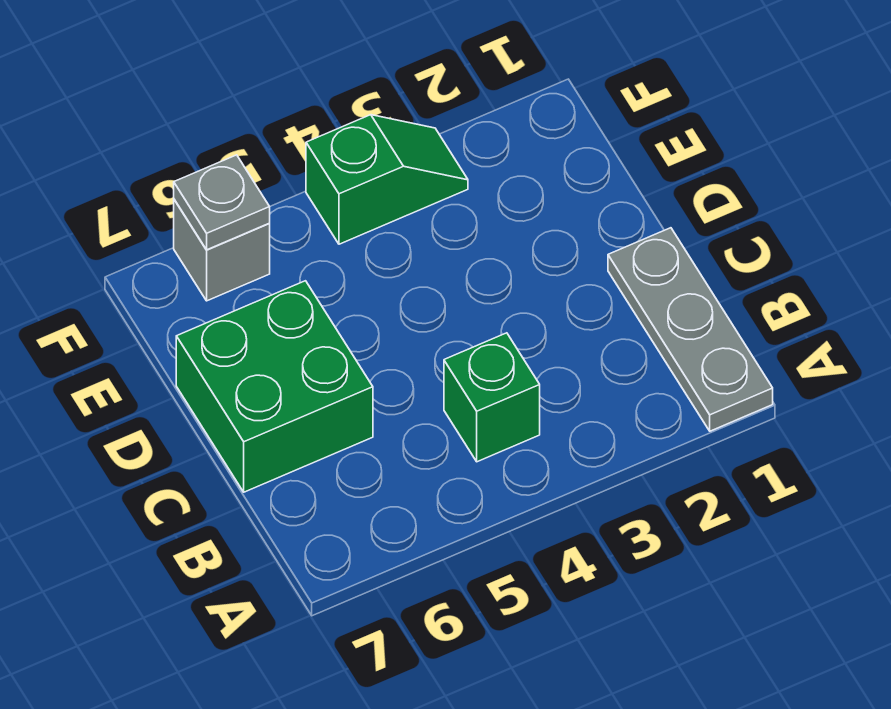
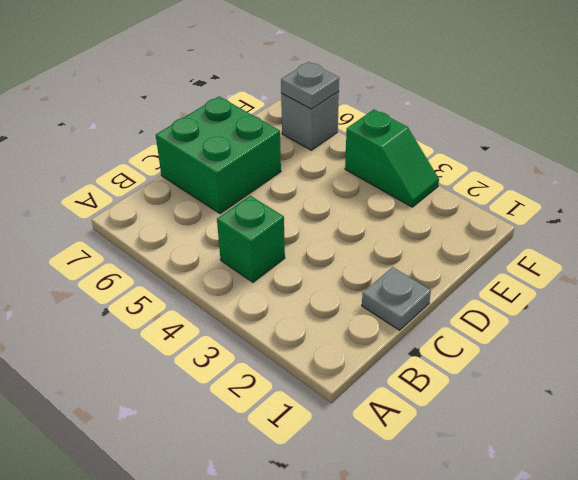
grey plate A1:C1 level 1 -> grey plate C1 level 1

